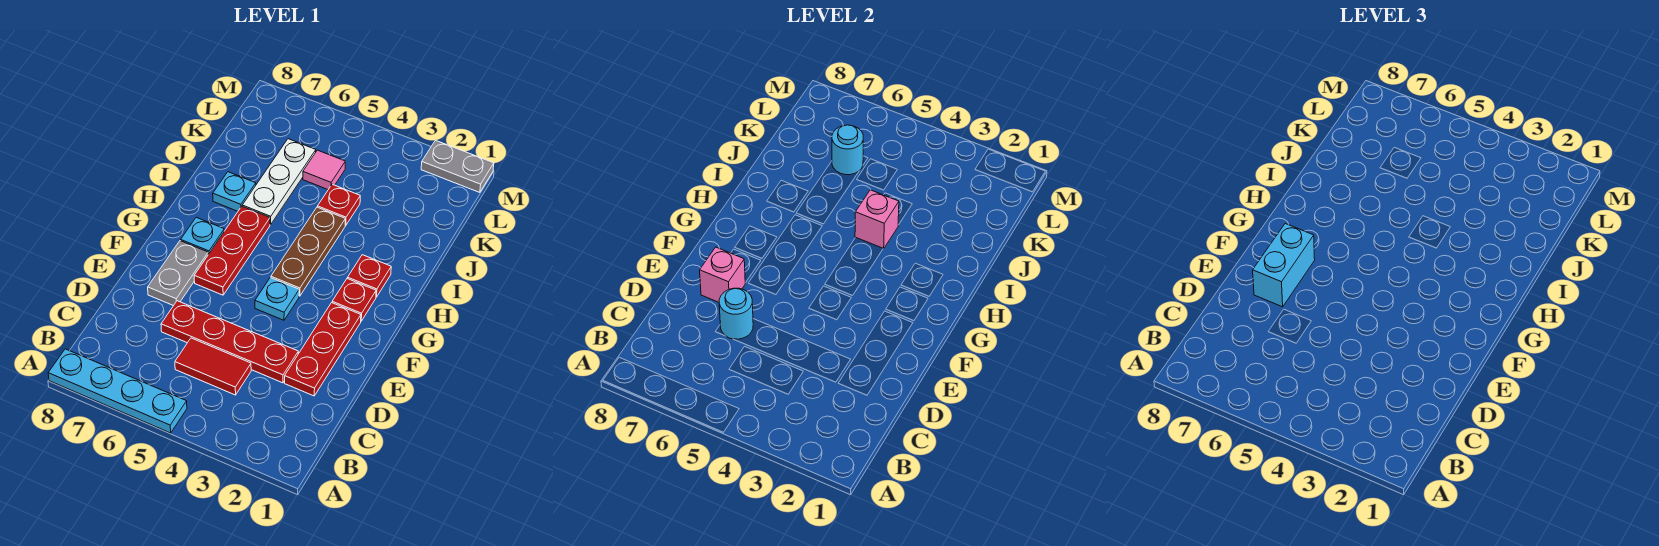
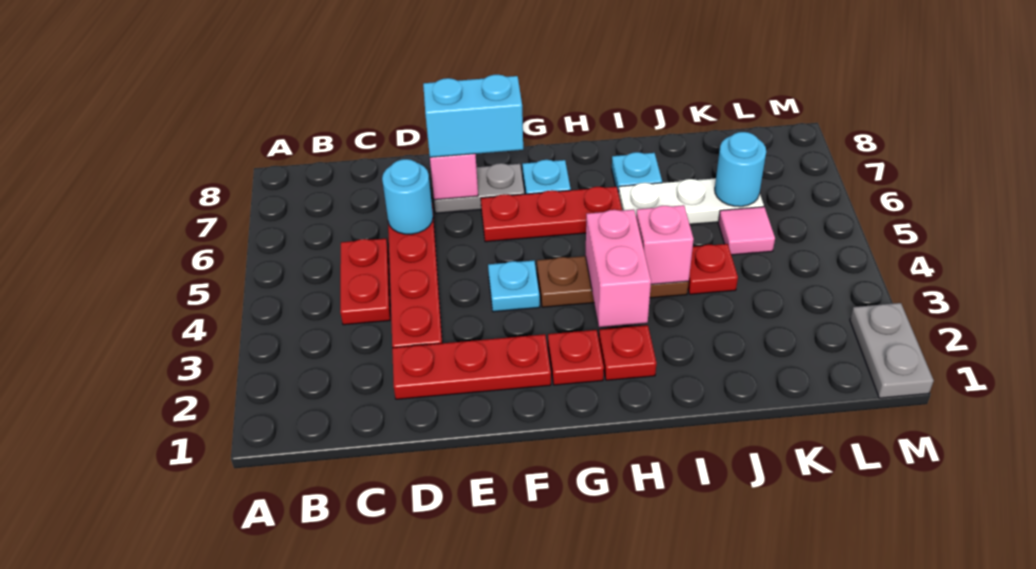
cyan plate A5:A8 level 1 -> none
red tile C4:C5 level 1 -> red plate C4:C5 level 1
none -> pink brick H3:H4 level 2

